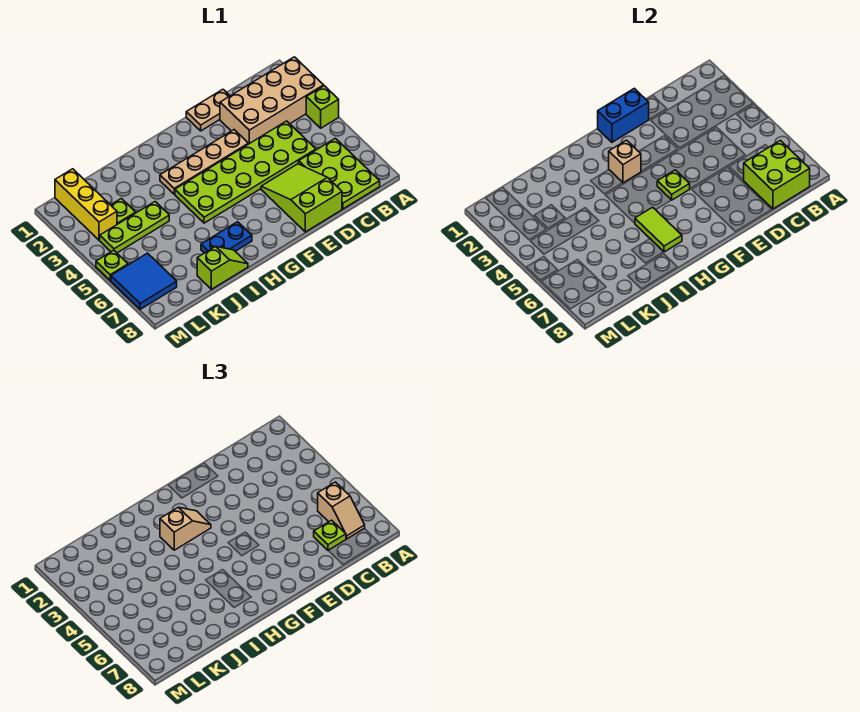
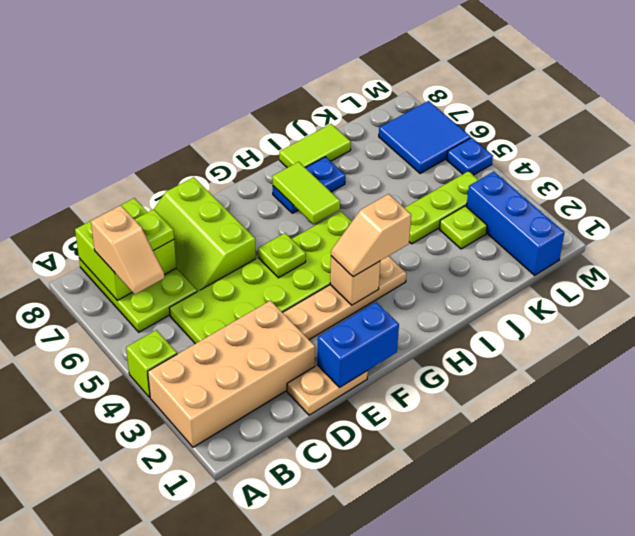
tan slope B6:B7 level 3 top 6 -> tan slope B6:B7 level 3 top 7
lime slope D6:E8 level 1 top 8 -> lime slope D6:E8 level 1 top E
lime slope I8:J8 level 1 top J -> lime tile I8:J8 level 1
yellow brick L1:L3 level 1 -> blue brick L1:L3 level 1
lime plate M5 level 1 -> blue plate M5 level 1

